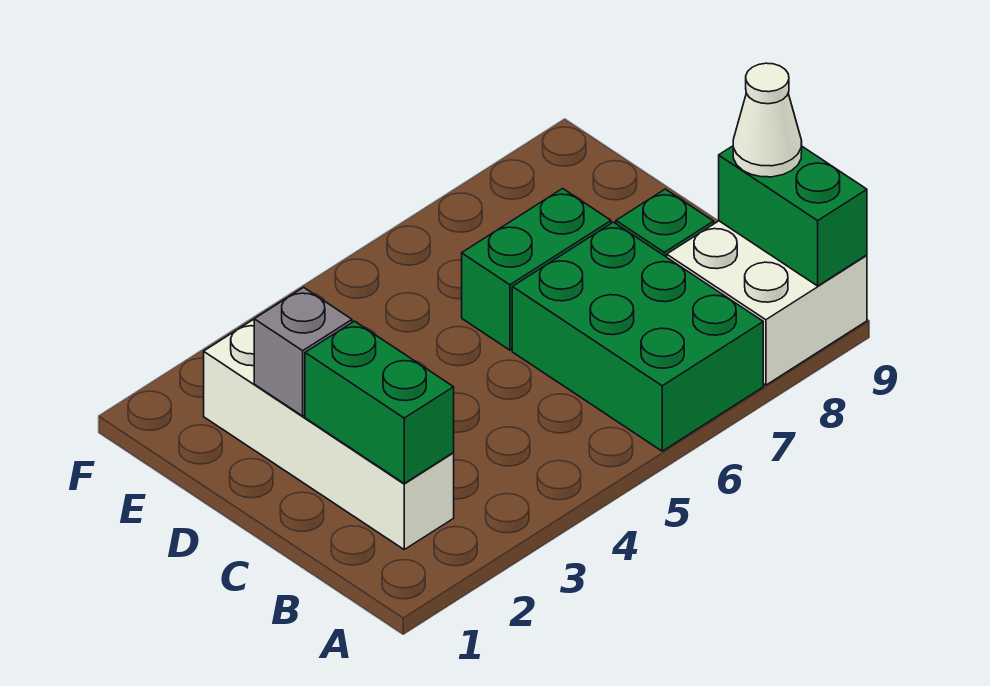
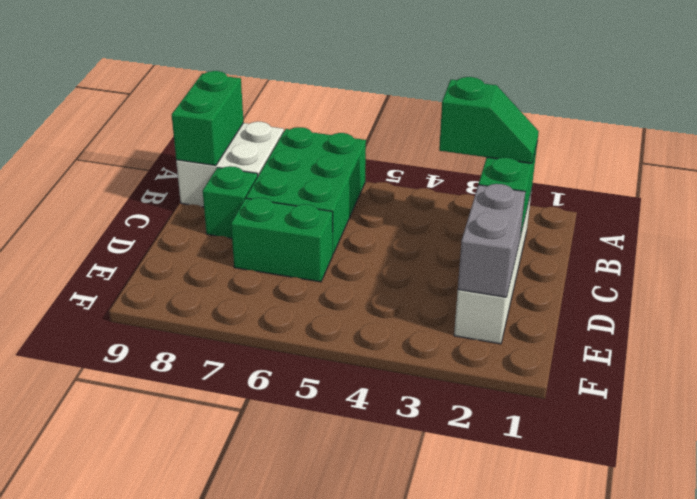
none -> green slope B2:B3 level 3 top 3
white cone B9 level 3 -> none
grey brick D2 level 2 -> grey brick D2:E2 level 2

